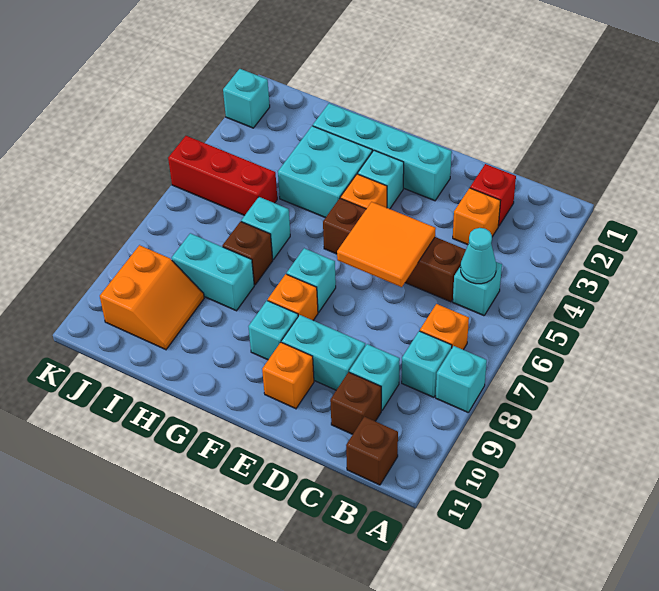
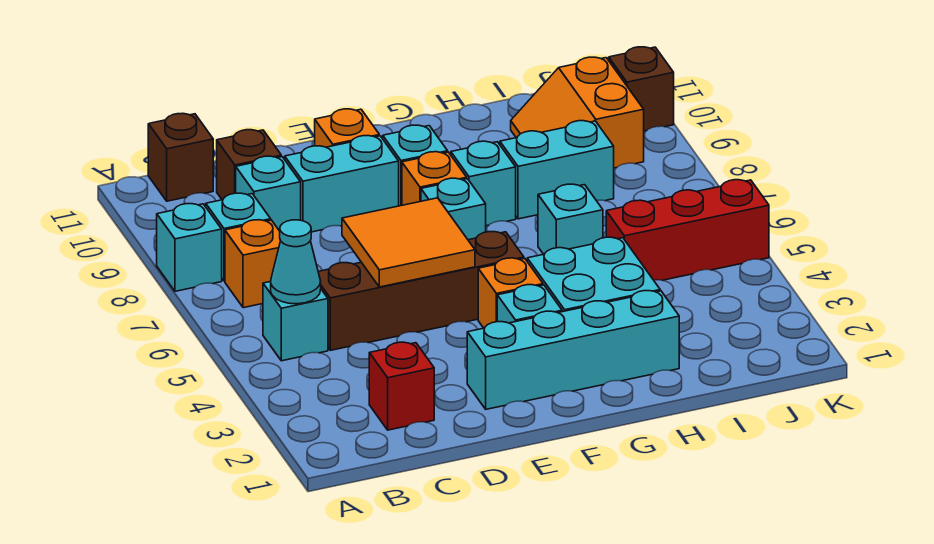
orange brick C3 level 1 -> none
brown brick H7 level 1 -> brown brick K10 level 1
cyan brick K2 level 1 -> cyan brick G8 level 1

